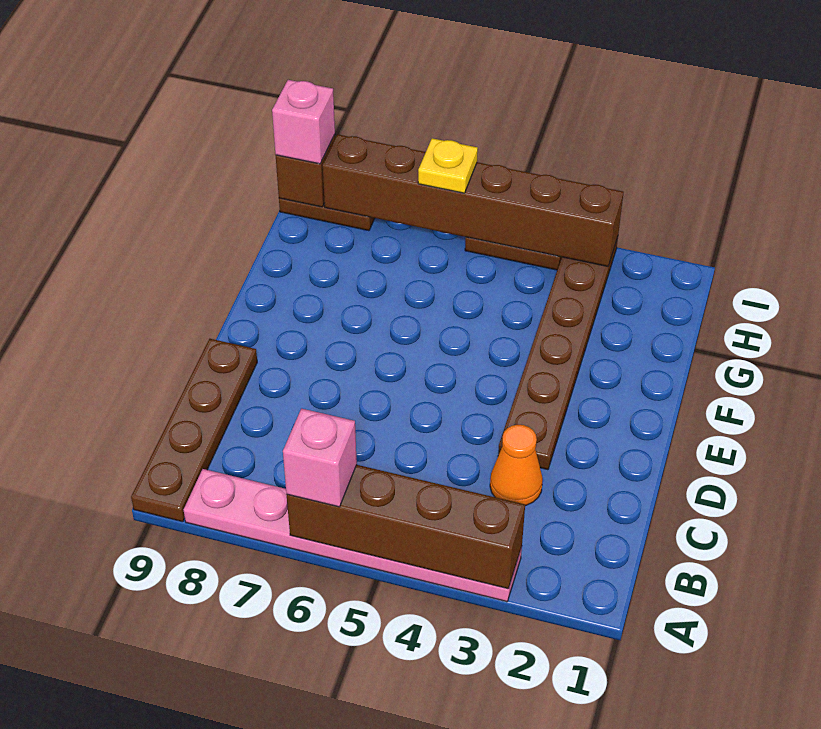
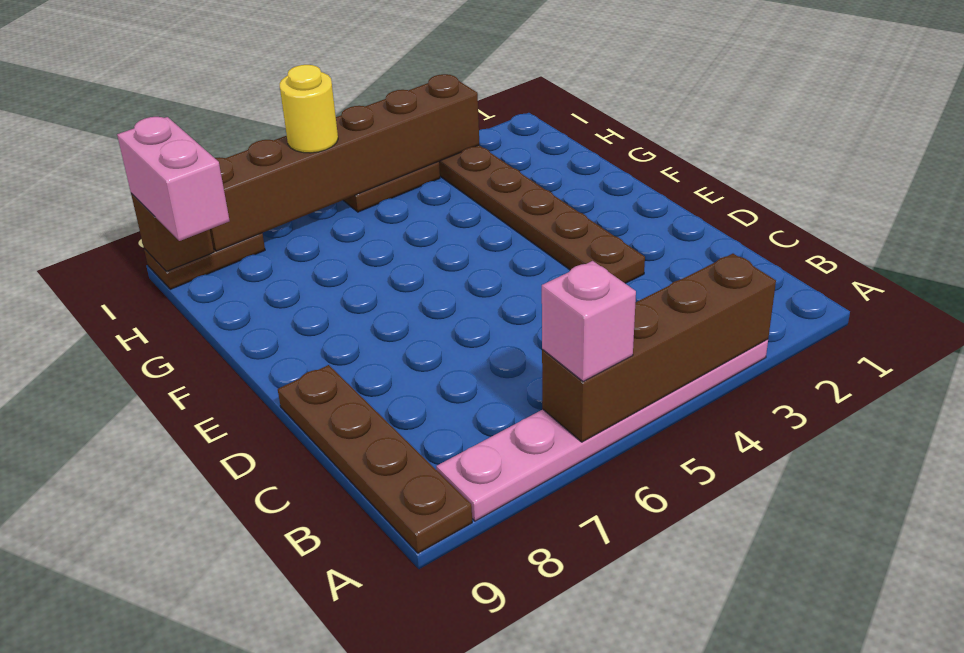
orange cone C3 level 1 -> none
yellow plate I6 level 3 -> yellow round brick I6 level 3
pink brick I9 level 3 -> pink brick H9:I9 level 3

